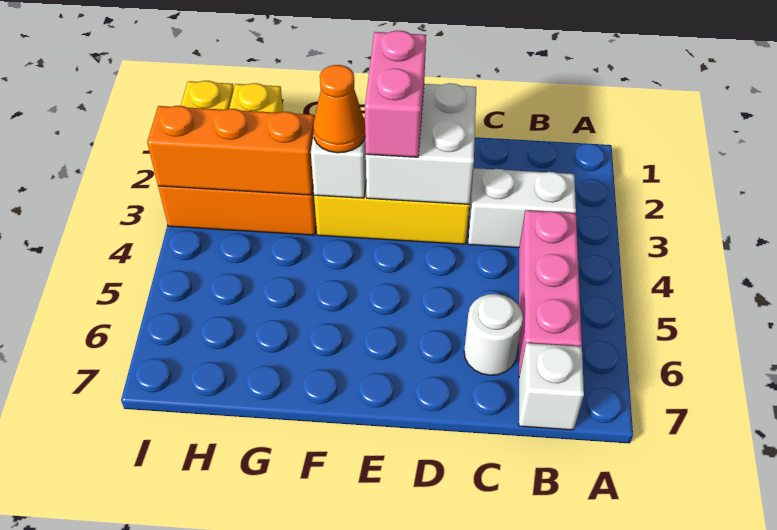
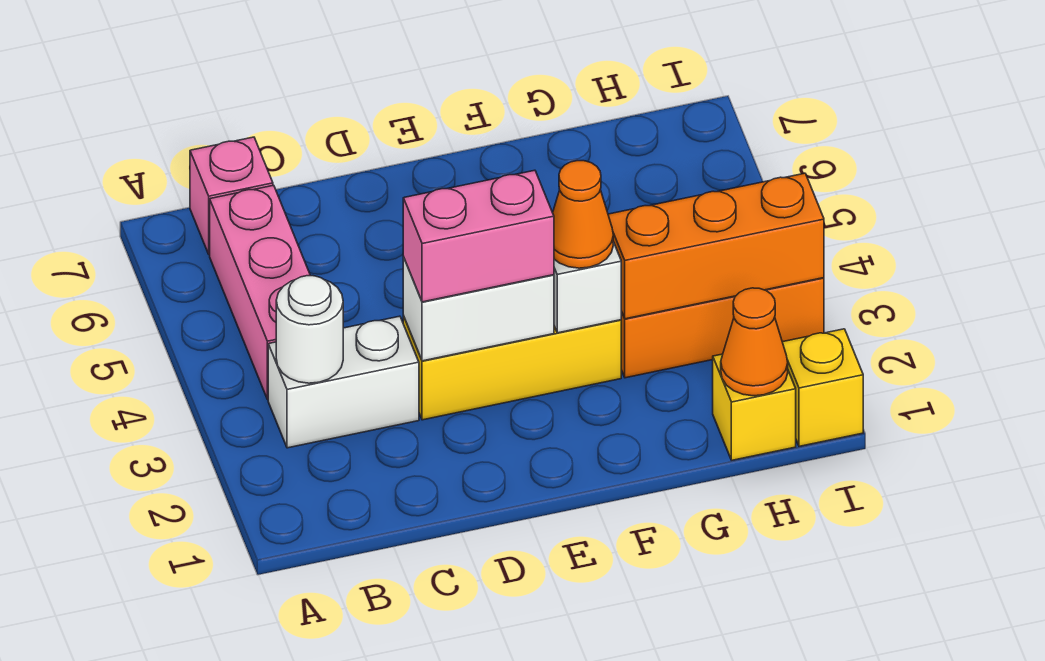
white brick B7 level 1 -> pink brick B7 level 1
white round brick C6 level 1 -> white round brick B3 level 2
white brick D2:E3 level 2 -> white brick D3:E3 level 2
pink brick E2:E3 level 3 -> pink brick D3:E3 level 3
none -> orange cone H1 level 2

